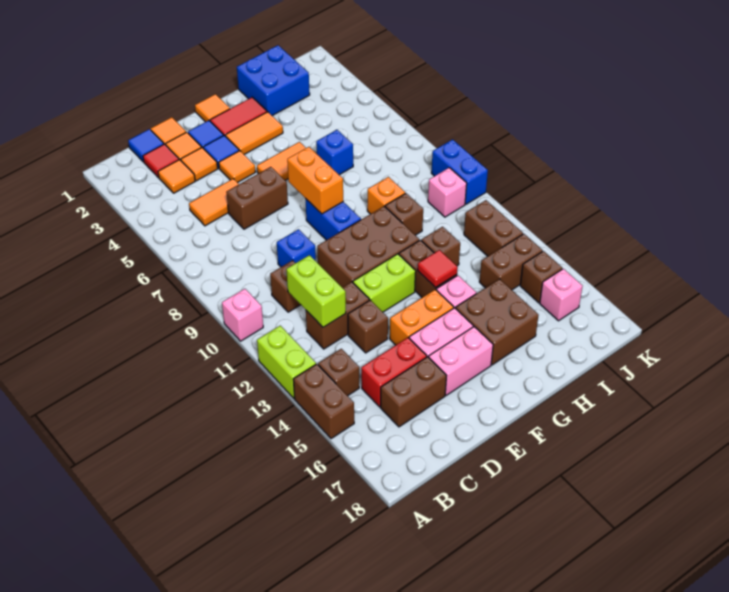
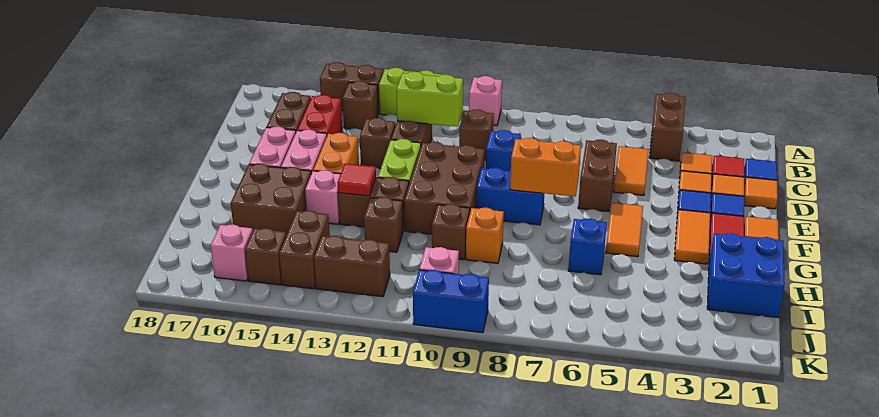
none -> brown brick A4:B4 level 1
orange tile E4 level 1 -> none

